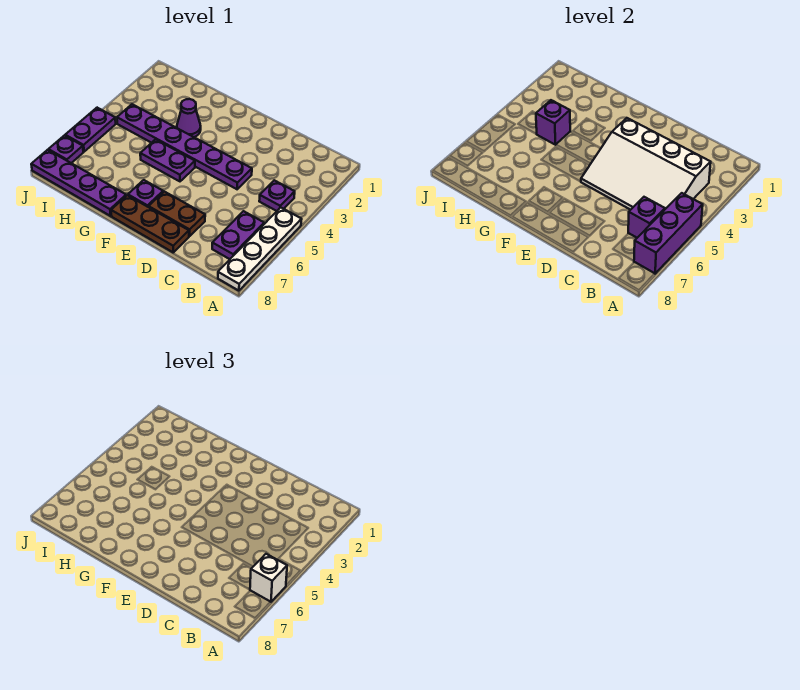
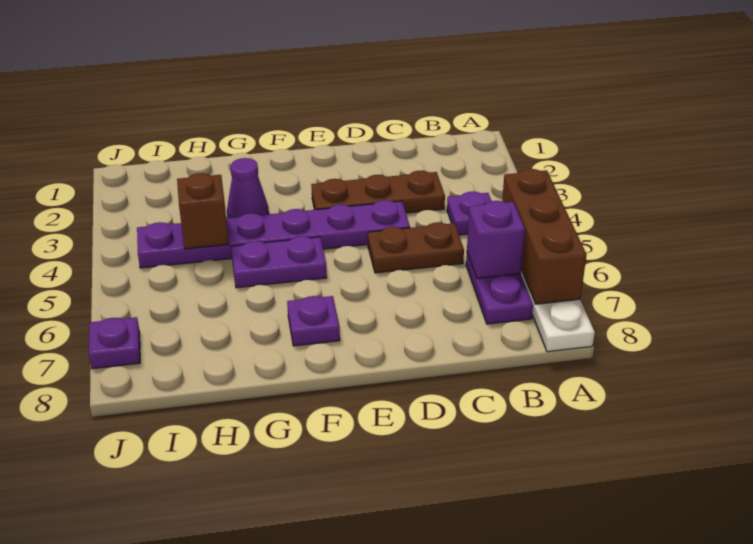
purple brick A5:A7 level 2 -> brown brick A5:A7 level 2
white brick A6 level 3 -> none
white slope B3:E5 level 2 top 3 -> none
brown plate D7:E7 level 1 -> brown plate C5:D5 level 1
brown plate D8:F8 level 1 -> brown plate C3:E3 level 1
purple plate G8:J8 level 1 -> none
purple brick H4 level 2 -> brown brick H4 level 2
purple plate J5:J6 level 1 -> none

